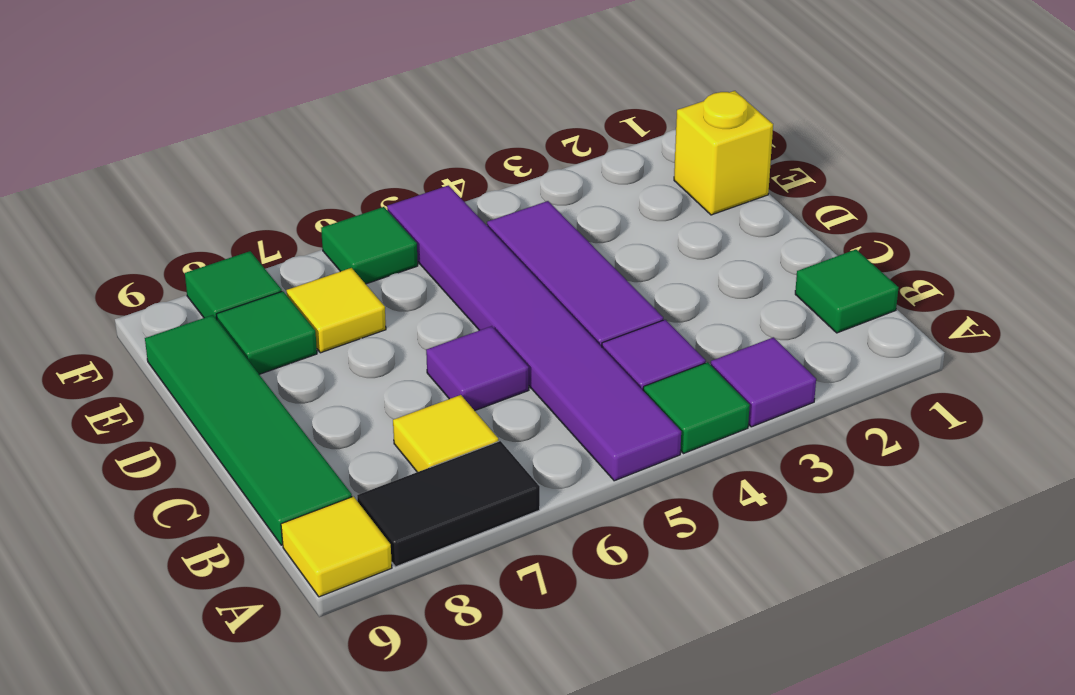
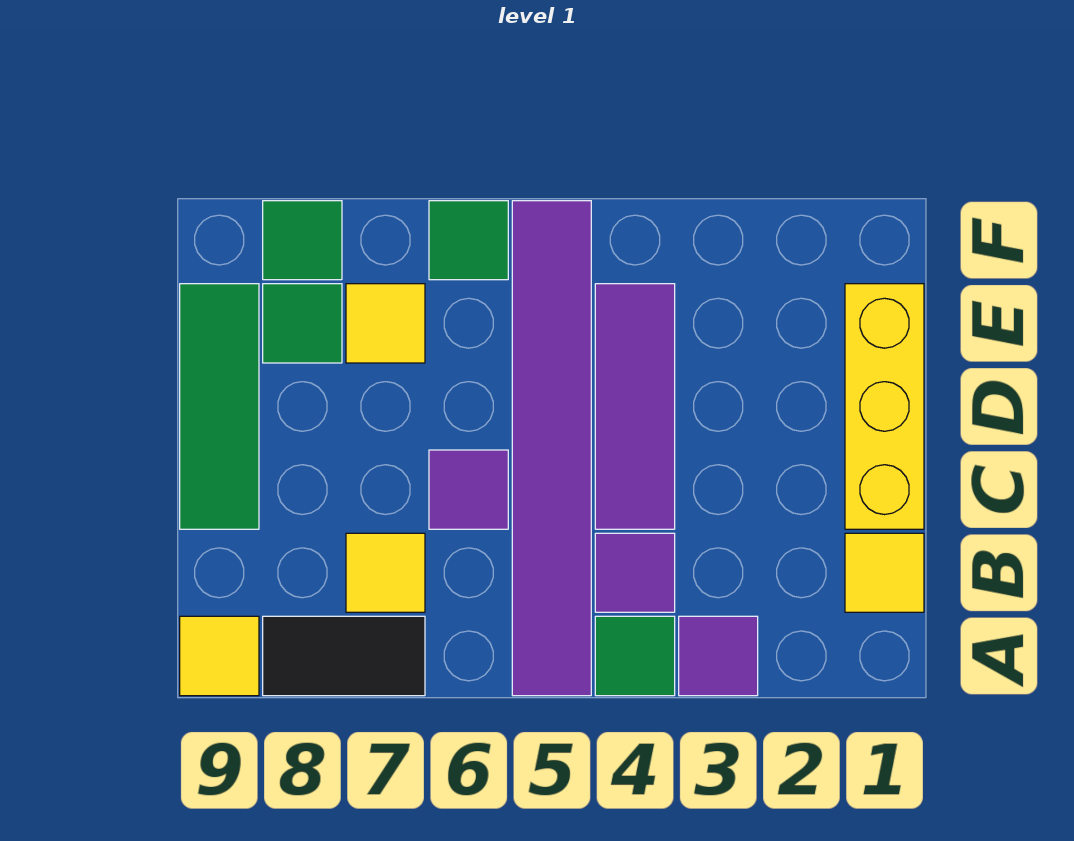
green tile B1 level 1 -> yellow tile B1 level 1
green tile B9:E9 level 1 -> green tile C9:E9 level 1
yellow brick E1 level 1 -> yellow brick C1:E1 level 1

